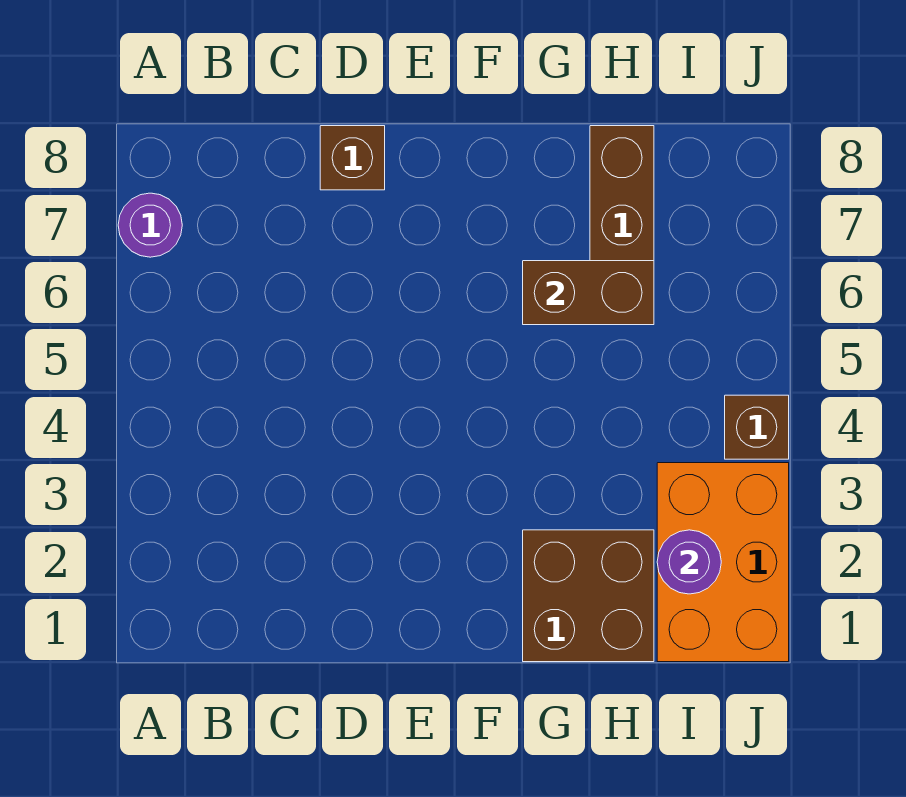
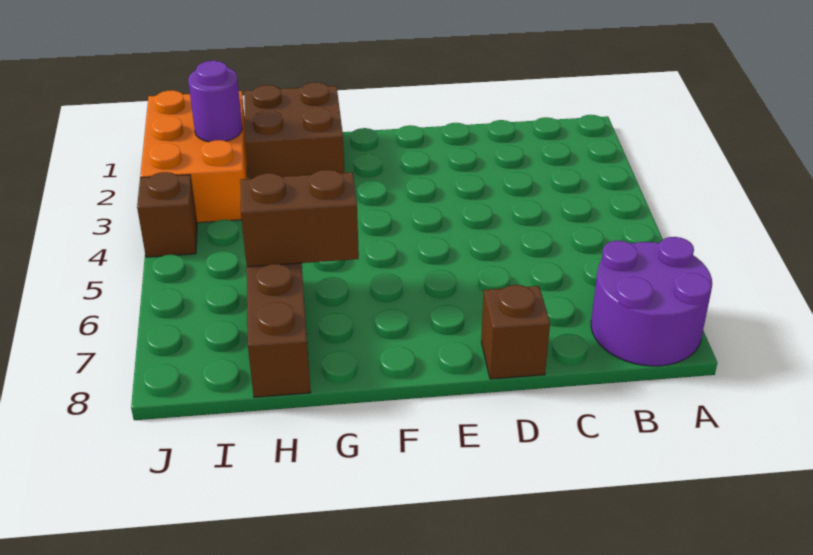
purple round brick A7 level 1 -> purple round brick A7:B8 level 1

